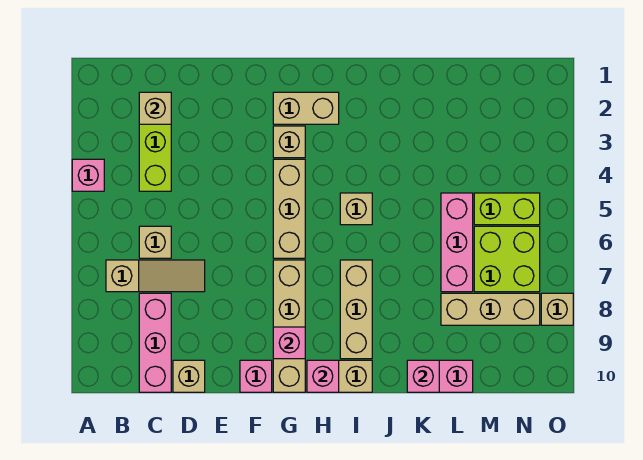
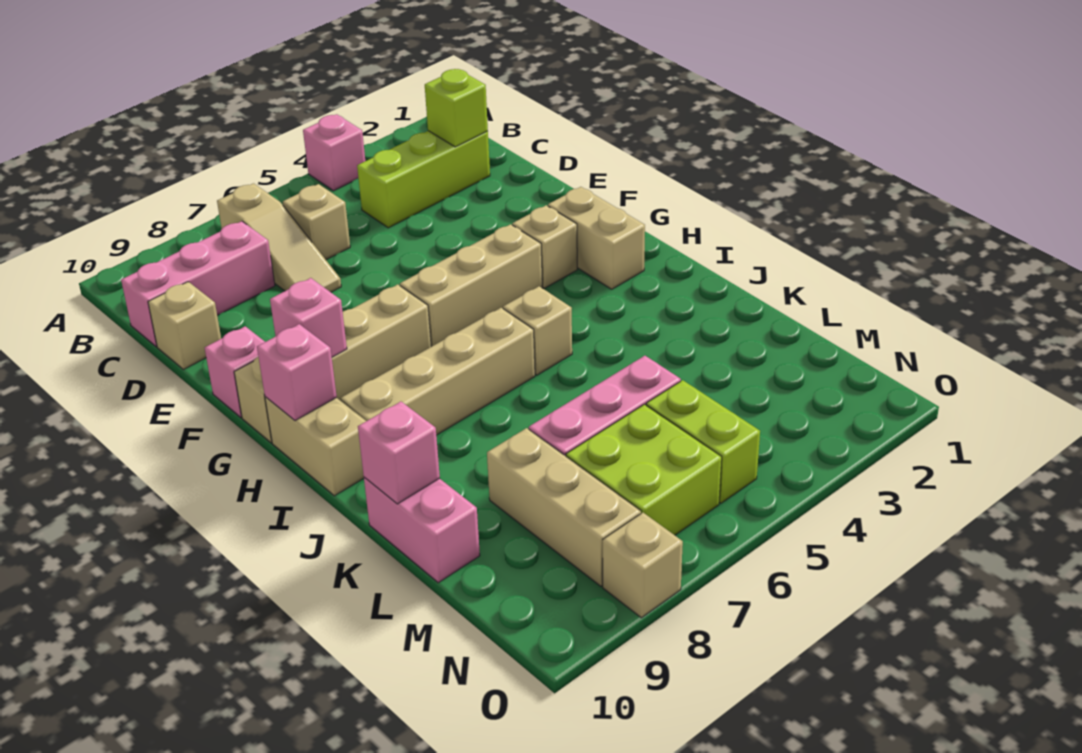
tan brick C2 level 2 -> lime brick C2 level 2
tan brick I7:I9 level 1 -> tan brick I6:I9 level 1

